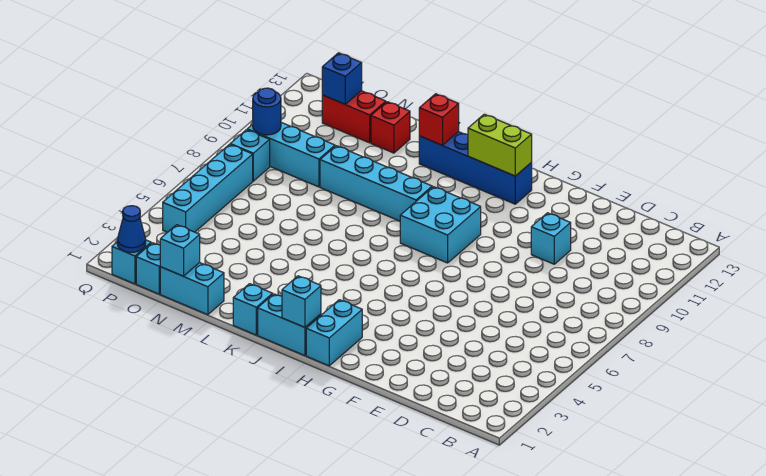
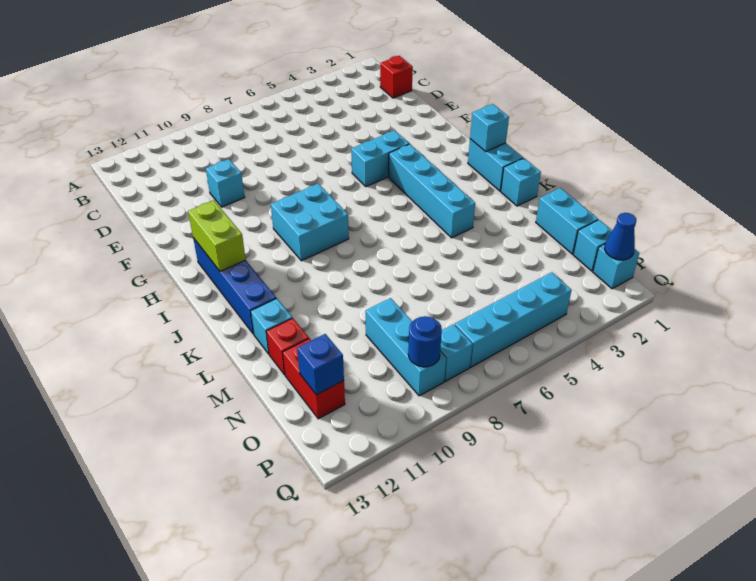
cyan brick H1:H2 level 1 -> cyan brick G4:G5 level 1
cyan brick J9:M9 level 1 -> cyan brick H4:K4 level 1
red brick K12 level 2 -> red brick C1 level 1
cyan brick N1 level 2 -> cyan brick L12 level 1

